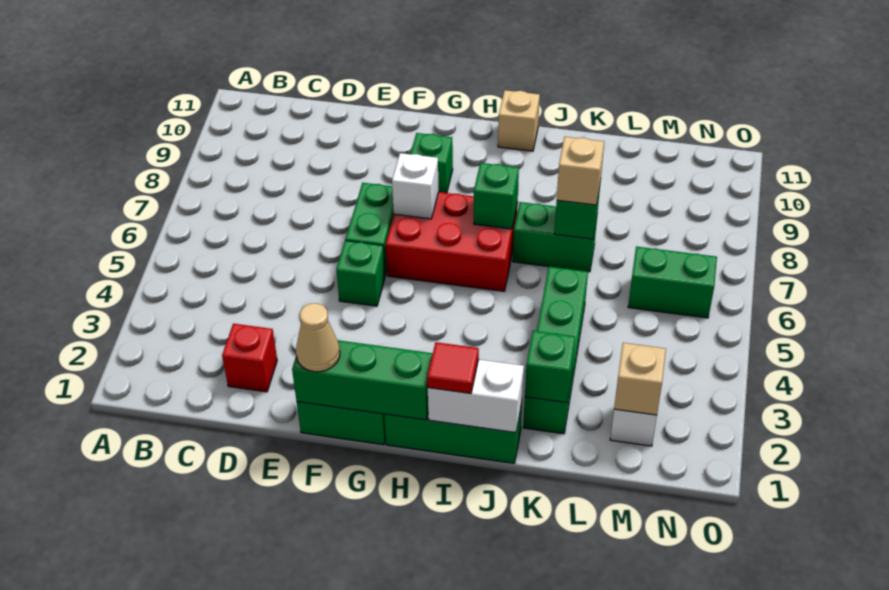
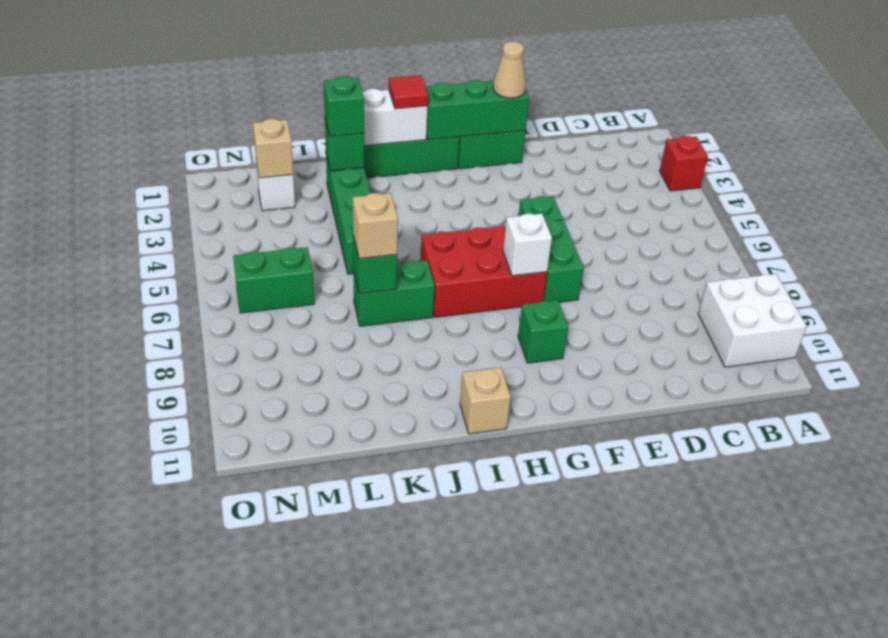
none -> white brick A9:B10 level 1
red brick D2 level 1 -> red brick A3 level 1
green brick I7 level 2 -> green brick K2 level 3

